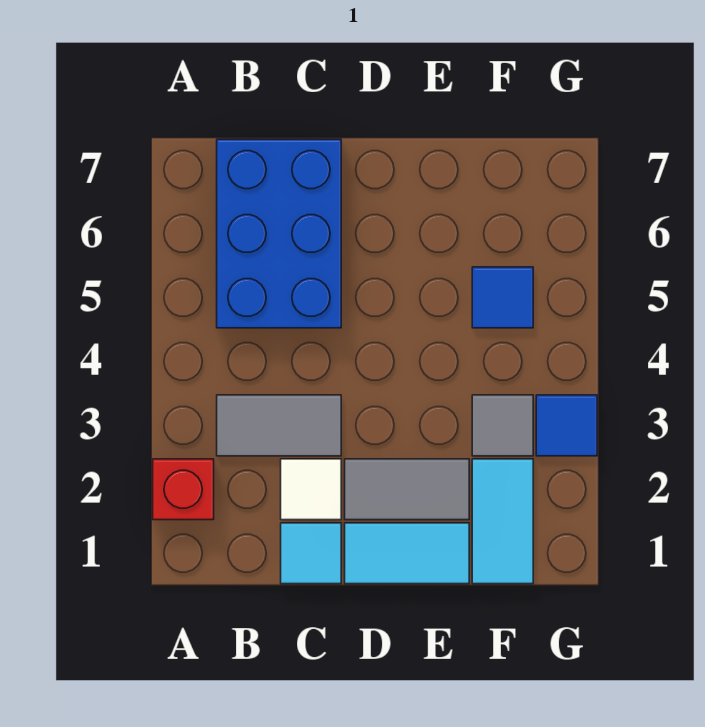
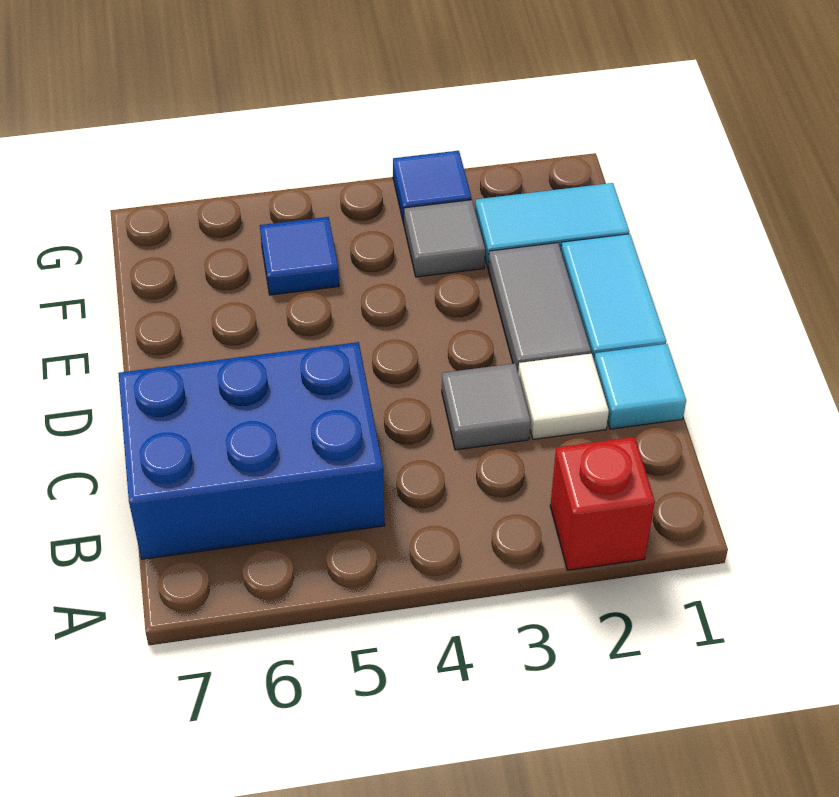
grey tile B3:C3 level 1 -> grey tile C3 level 1

